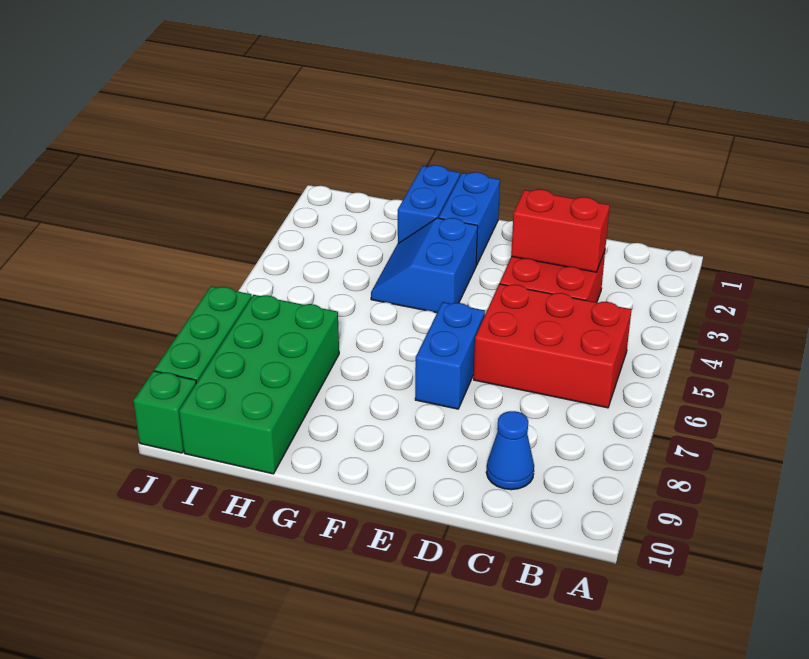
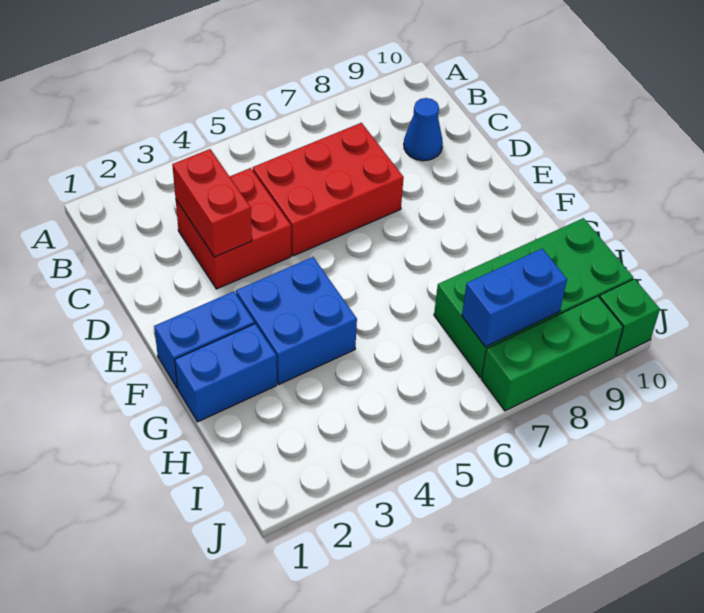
red brick B5:D6 level 1 -> red brick C5:D7 level 1
blue brick E6:E7 level 1 -> blue brick I7:I8 level 2
blue slope F3:G4 level 1 top F -> blue brick F3:G4 level 1

